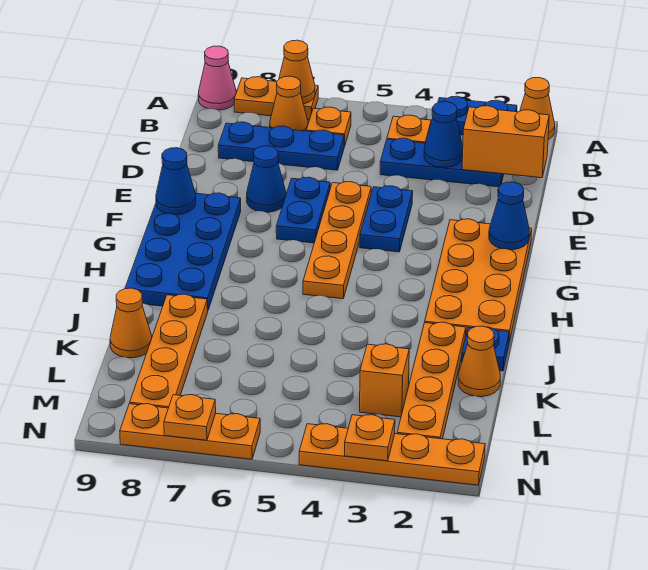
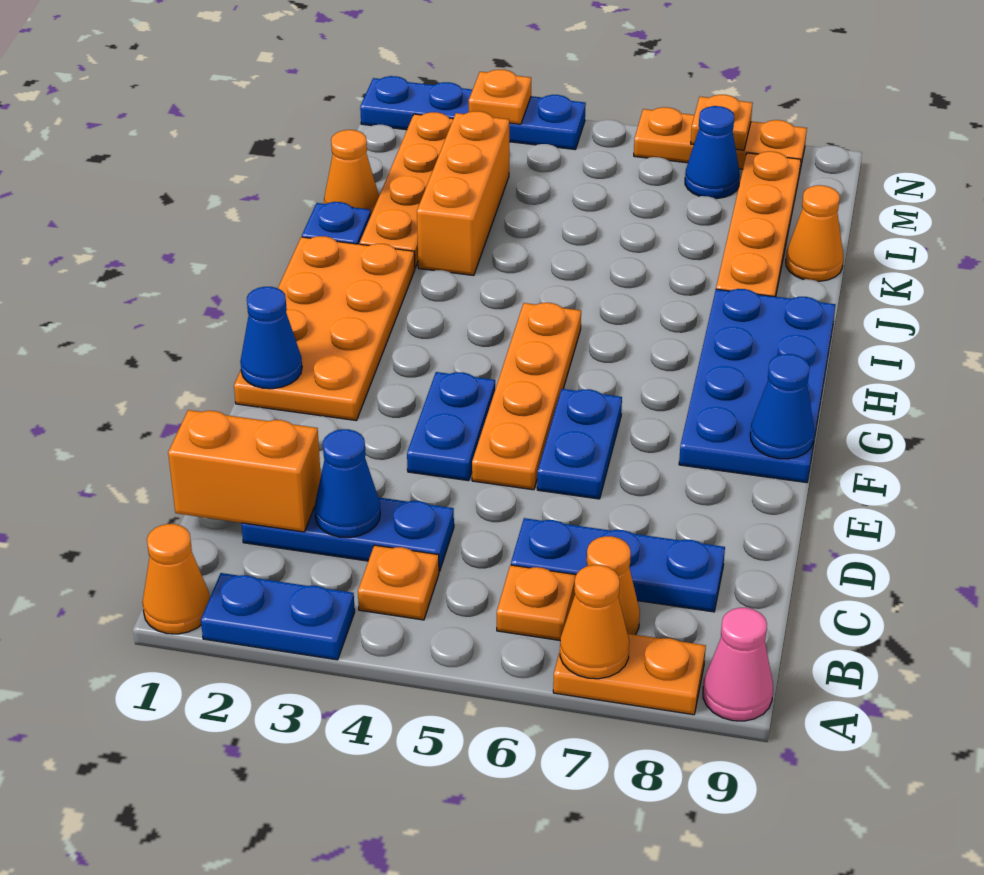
blue cone E7 level 1 -> blue cone M7 level 1
orange brick L3 level 1 -> orange brick J3:L3 level 1
orange plate N1:N4 level 1 -> blue plate N1:N4 level 1

